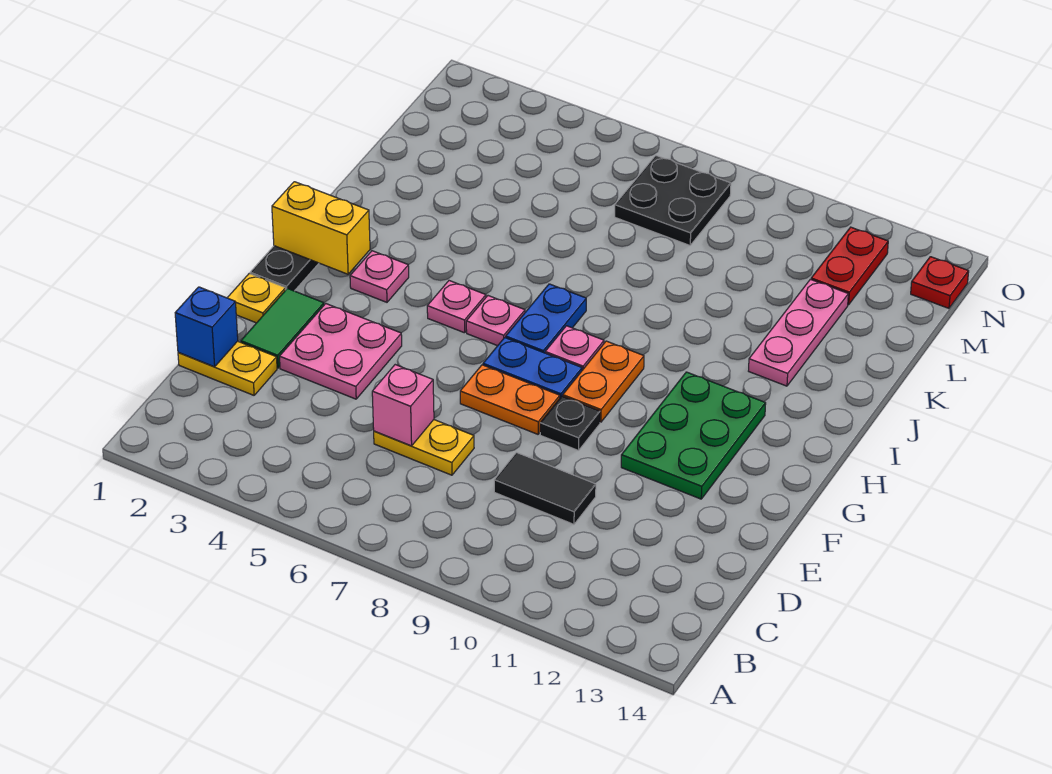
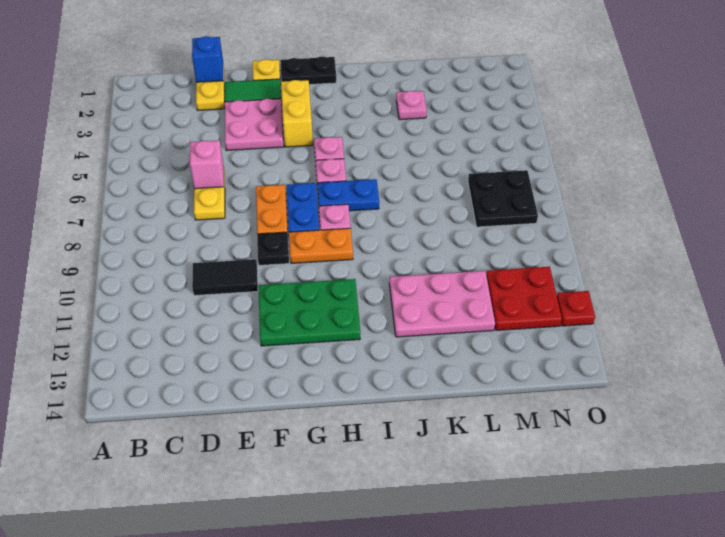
black tile D9:D10 level 1 -> black tile D10:E10 level 1
yellow brick H1:H2 level 2 -> yellow brick G3:G4 level 1
pink plate H3 level 1 -> pink plate K3 level 1
pink plate J12:L12 level 1 -> pink plate J11:L12 level 1
red plate M12:N12 level 1 -> red plate M11:N12 level 1
red plate N14 level 1 -> red plate O12 level 1

